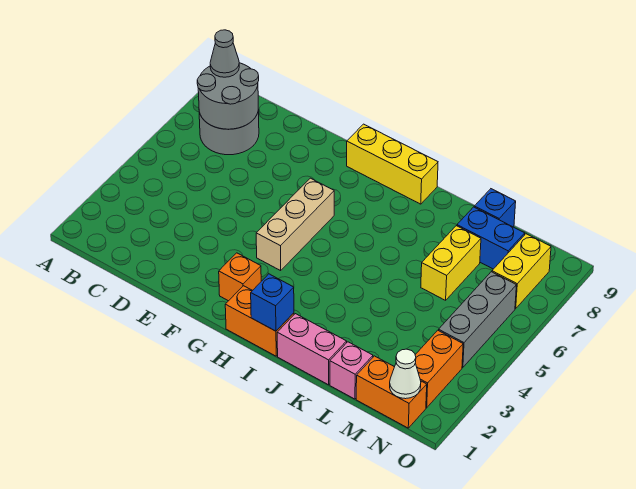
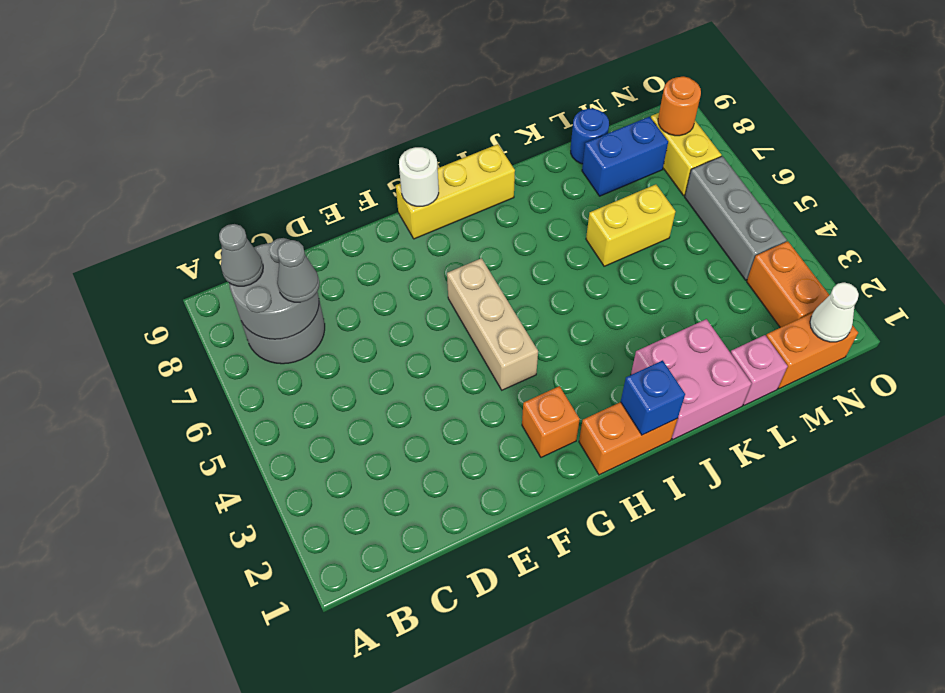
none -> grey cone C7 level 3
none -> white round brick G9 level 2
pink brick J1:K1 level 1 -> pink brick J1:K2 level 1
yellow brick L6:L7 level 1 -> yellow brick K6:L6 level 1
blue brick L9 level 1 -> blue round brick L9 level 1
none -> orange round brick N8 level 2

